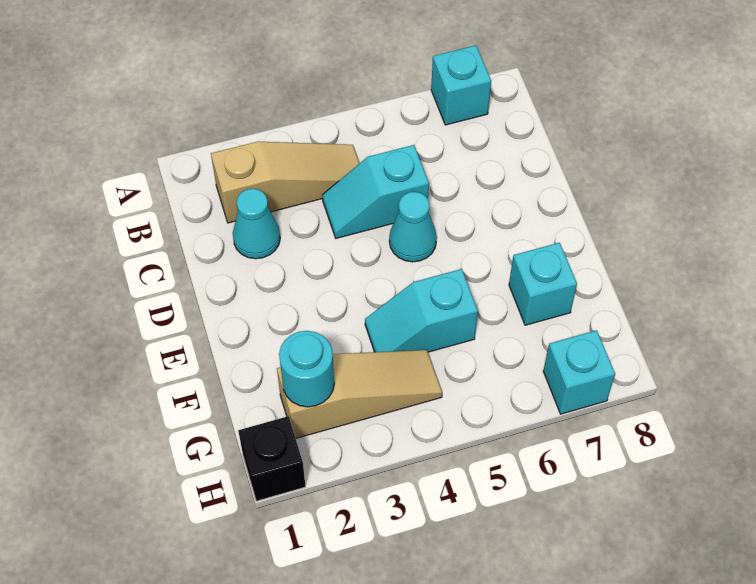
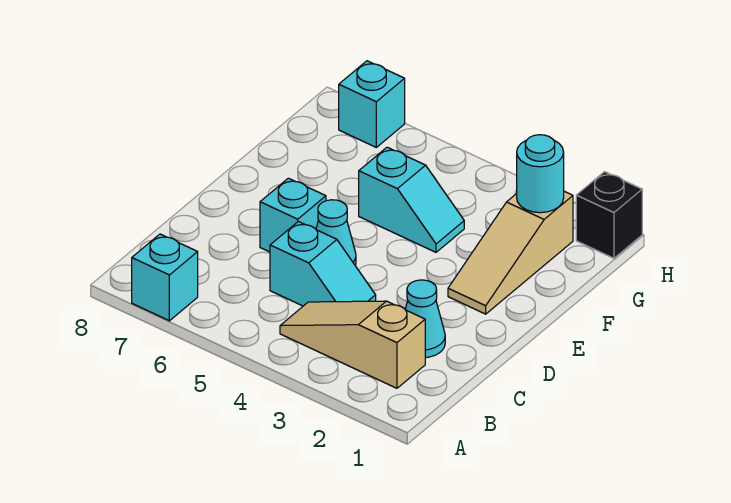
cyan brick F7 level 1 -> cyan brick D6 level 1
tan slope G2:G4 level 1 top 2 -> tan slope E2:G2 level 1 top G

